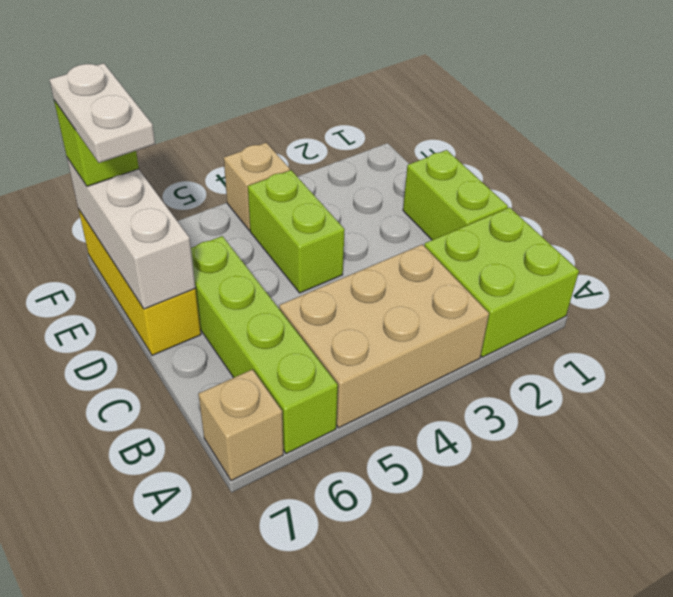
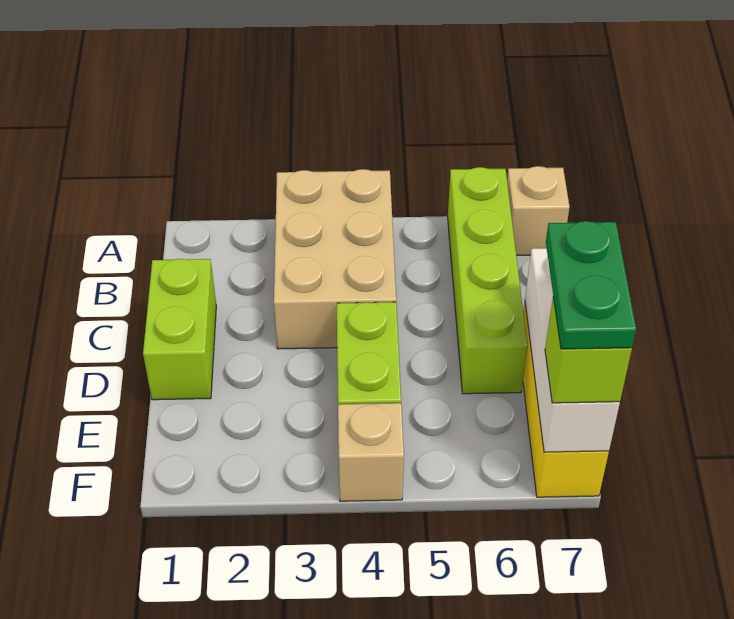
lime brick A1:B2 level 1 -> none
tan brick A3:B5 level 1 -> tan brick A3:C4 level 1
white plate E7:F7 level 4 -> green plate E7:F7 level 4

